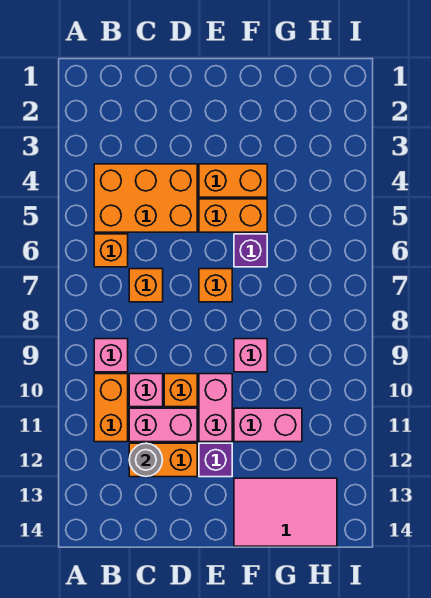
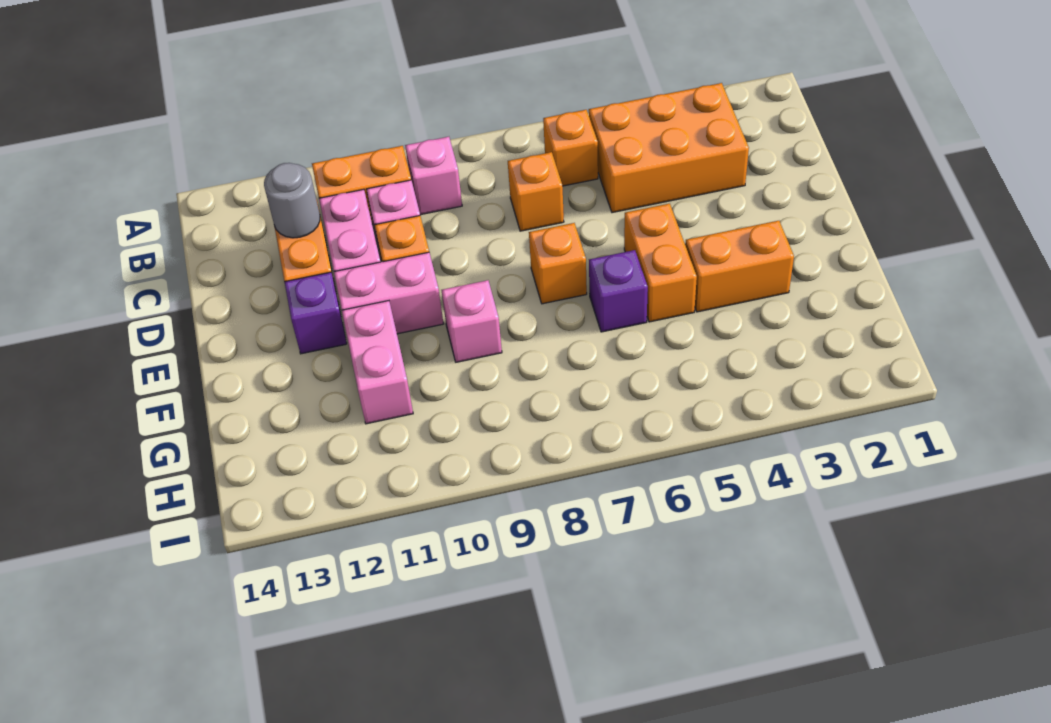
orange brick B4:D5 level 1 -> orange brick B3:C5 level 1
orange brick E4:F4 level 1 -> orange brick F3:F4 level 1
pink tile F13:H14 level 1 -> none

